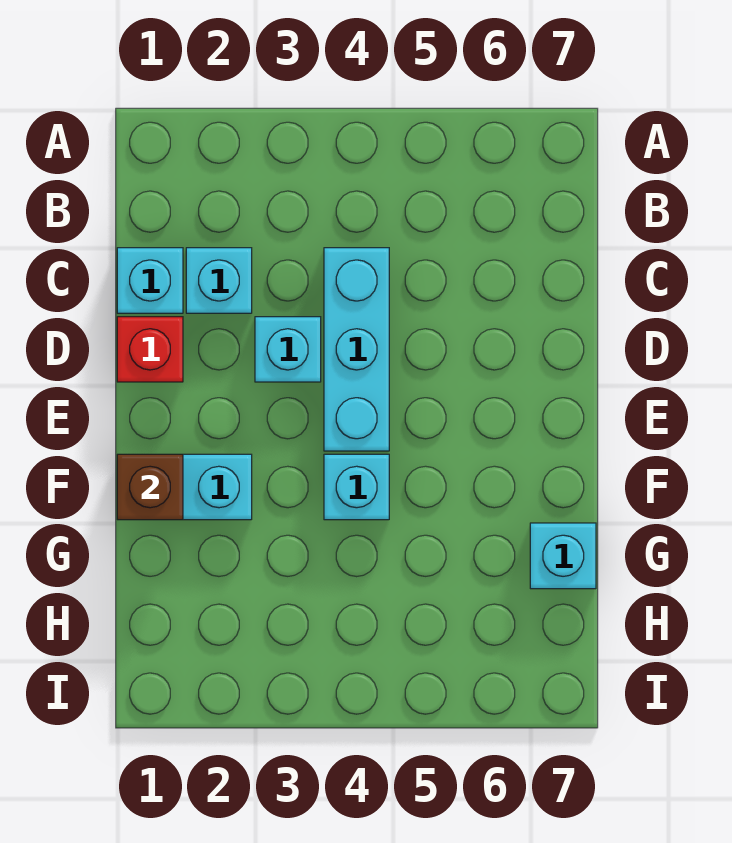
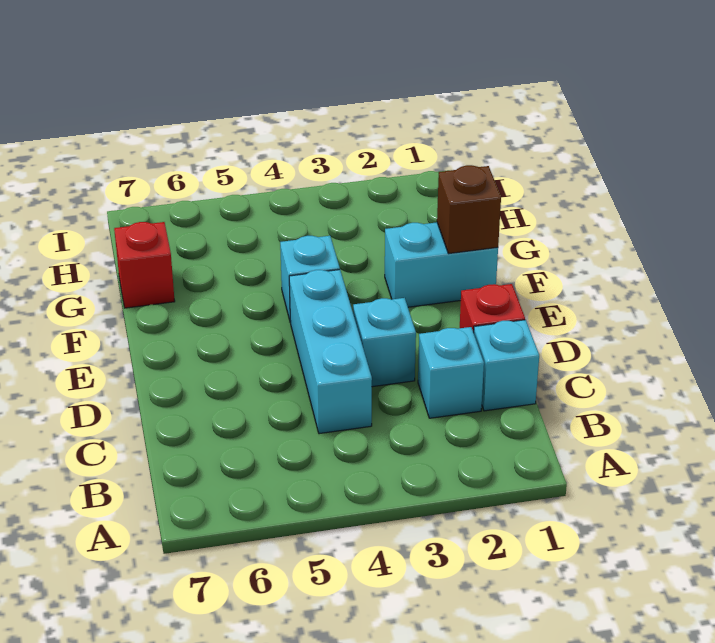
cyan brick G7 level 1 -> red brick G7 level 1

